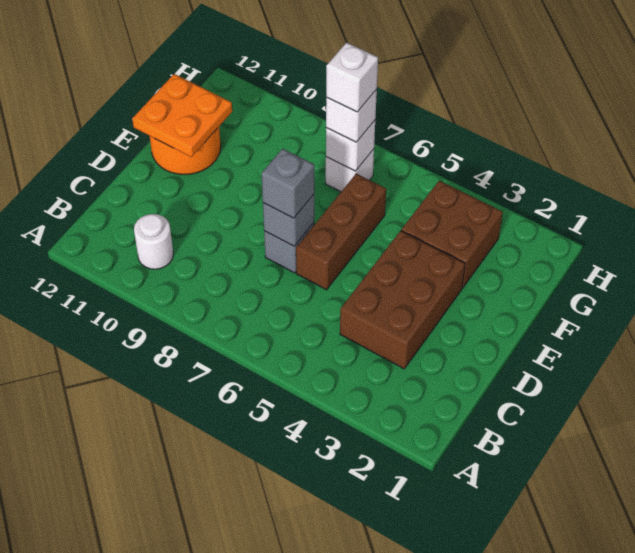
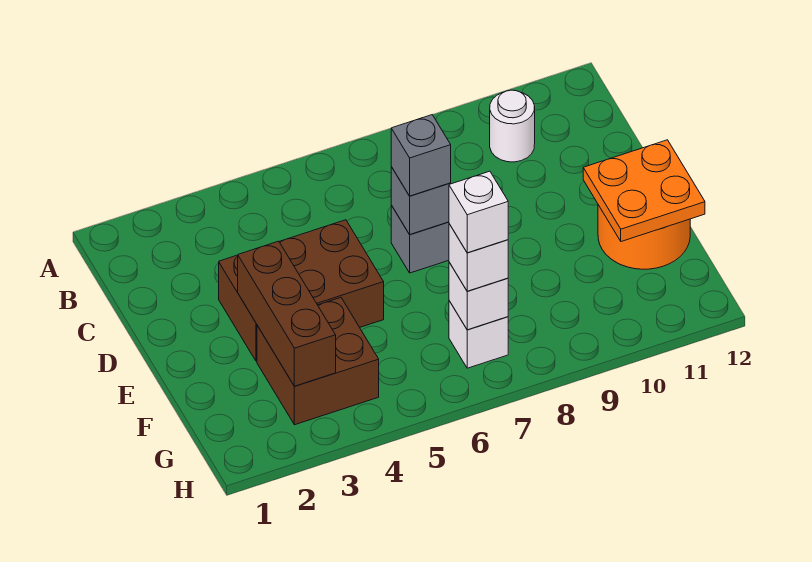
brown brick C3:E4 level 1 -> brown brick D3:E5 level 1
brown brick D6:F6 level 1 -> brown brick E3:G3 level 2

